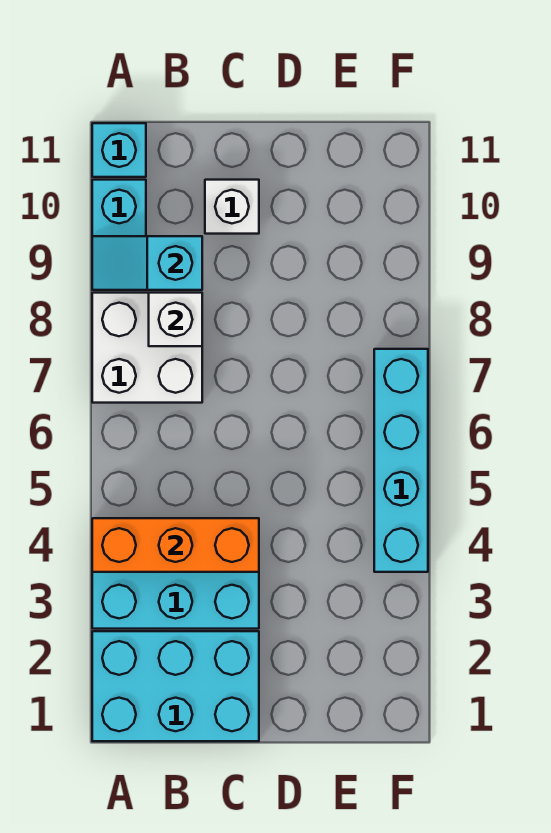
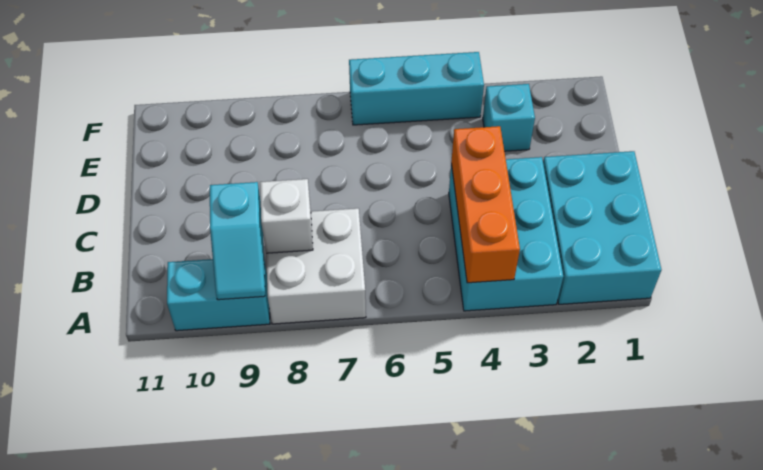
cyan brick A11 level 1 -> cyan brick E3 level 1
white brick C10 level 1 -> none
cyan brick F4:F7 level 1 -> cyan brick F4:F6 level 1

